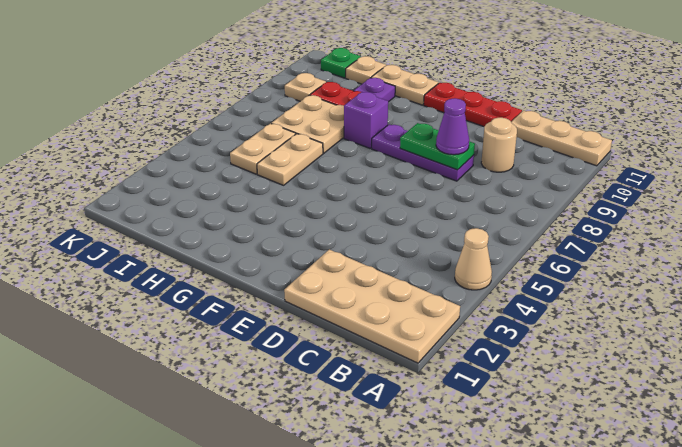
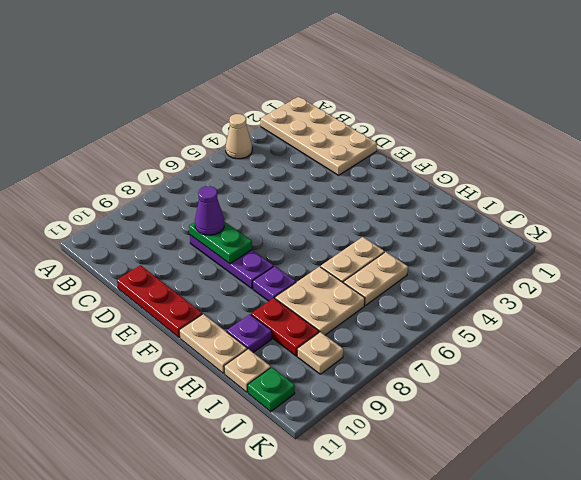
tan plate A11:C11 level 1 -> none
tan round brick C9 level 1 -> none
purple brick G8 level 1 -> purple plate G8 level 1

